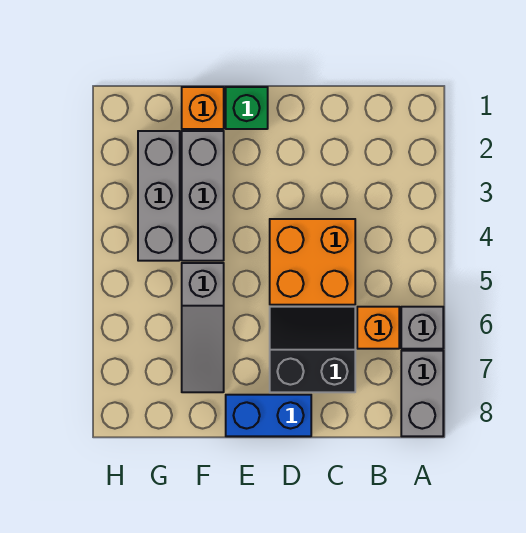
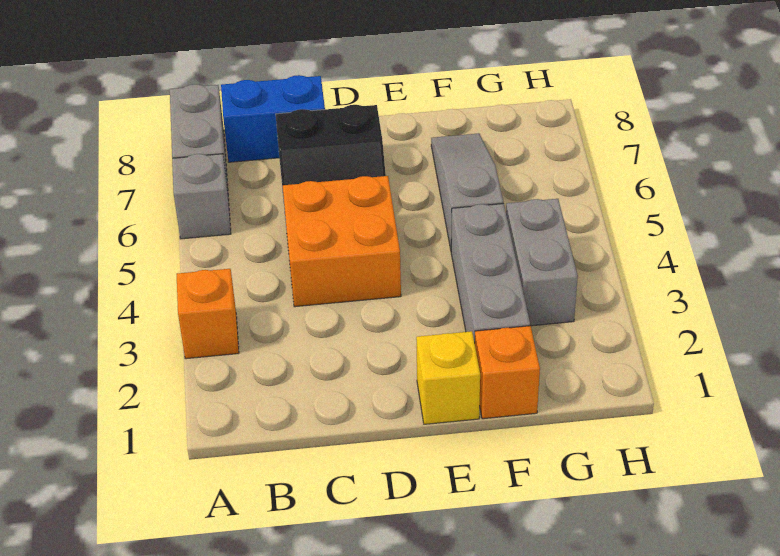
orange brick B6 level 1 -> orange brick A3 level 1
blue brick D8:E8 level 1 -> blue brick B8:C8 level 1
green brick E1 level 1 -> yellow brick E1 level 1
grey brick G2:G4 level 1 -> grey brick G3:G4 level 1

